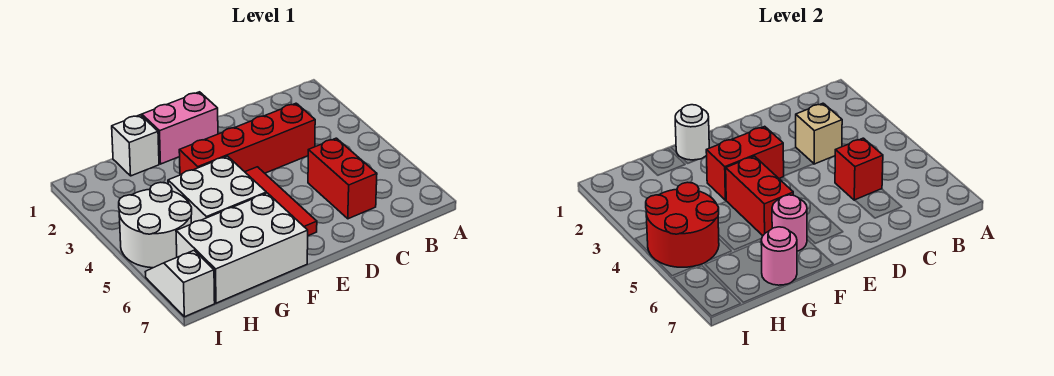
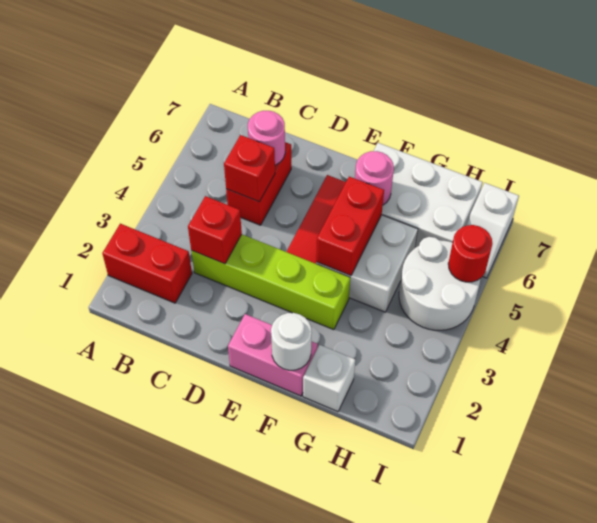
red brick C3:F3 level 1 -> lime brick C3:F3 level 1
tan brick C3 level 2 -> red brick C3 level 2
red brick E3:F3 level 2 -> red brick A2:B2 level 1
pink round brick G7 level 2 -> pink round brick C6 level 2
red round brick H4:I5 level 2 -> red round brick I5 level 2

